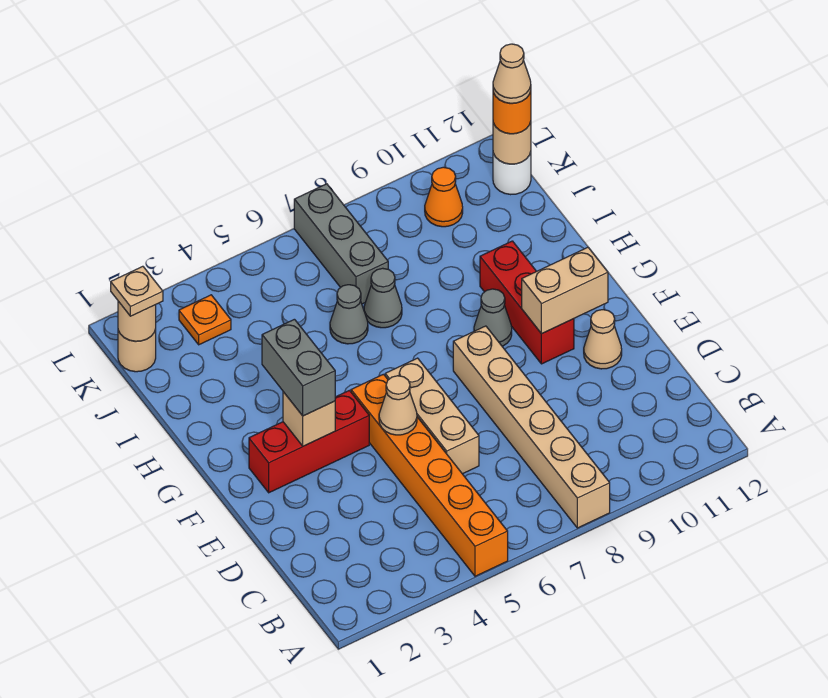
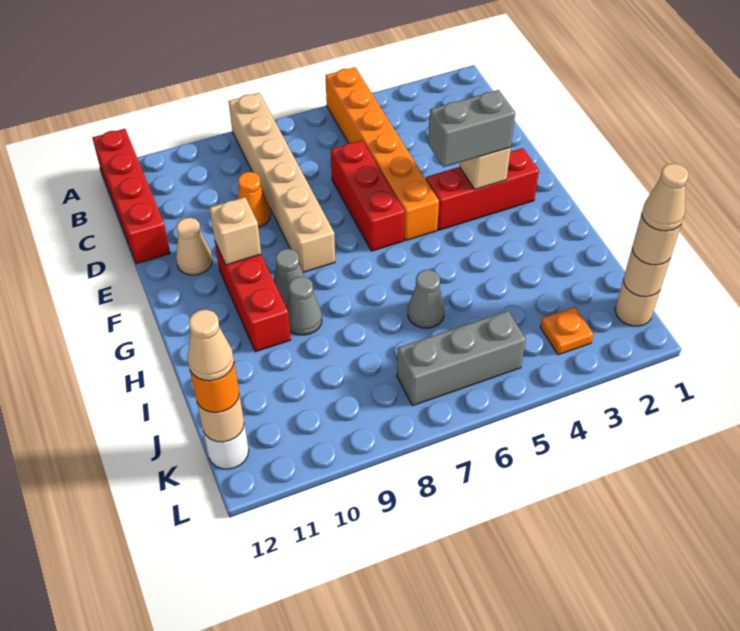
none -> red brick A12:D12 level 1
tan brick D6:F6 level 1 -> red brick D6:F6 level 1
tan cone E5 level 2 -> tan cone K1 level 4
grey brick F3:G3 level 3 -> grey brick F3:F4 level 3
tan brick F10:F11 level 2 -> tan brick F10 level 2
grey cone I7 level 1 -> grey cone H9 level 1
grey brick J7:L7 level 1 -> grey brick K5:K7 level 1
tan plate K1 level 3 -> tan round brick K1 level 3
orange cone K10 level 1 -> orange cone D9 level 1

